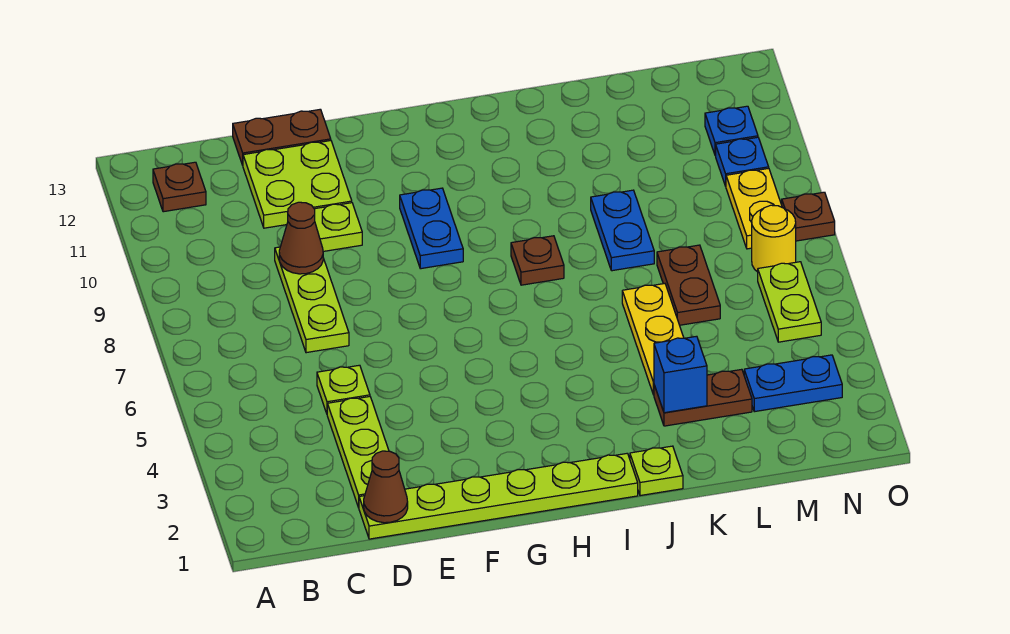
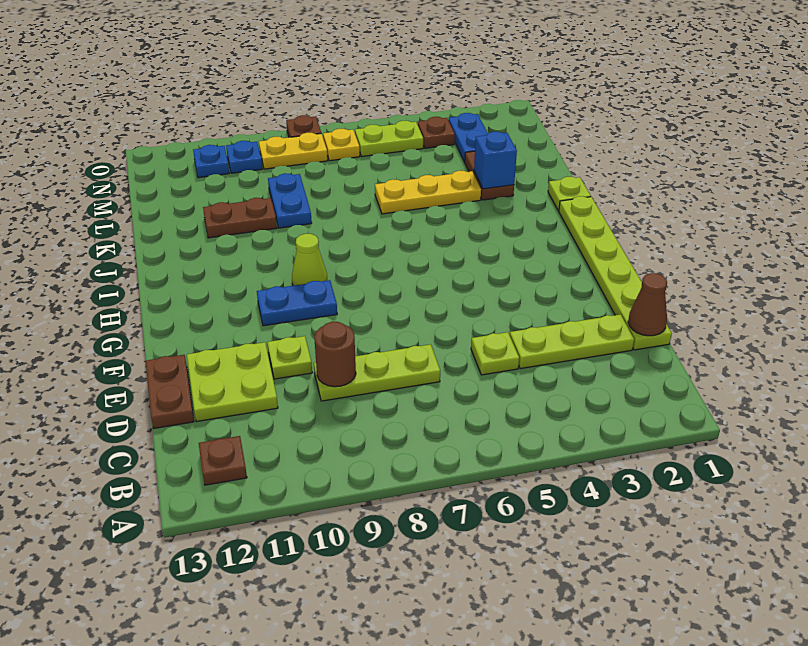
brown cone D9 level 2 -> brown round brick D9 level 2
none -> lime cone H9 level 1
brown plate I8 level 1 -> brown plate N4 level 1
blue plate K8:K9 level 1 -> blue plate K9:L9 level 1
brown plate L6:L7 level 1 -> brown plate K10:K11 level 1
yellow round brick N7 level 1 -> yellow plate N7 level 1

